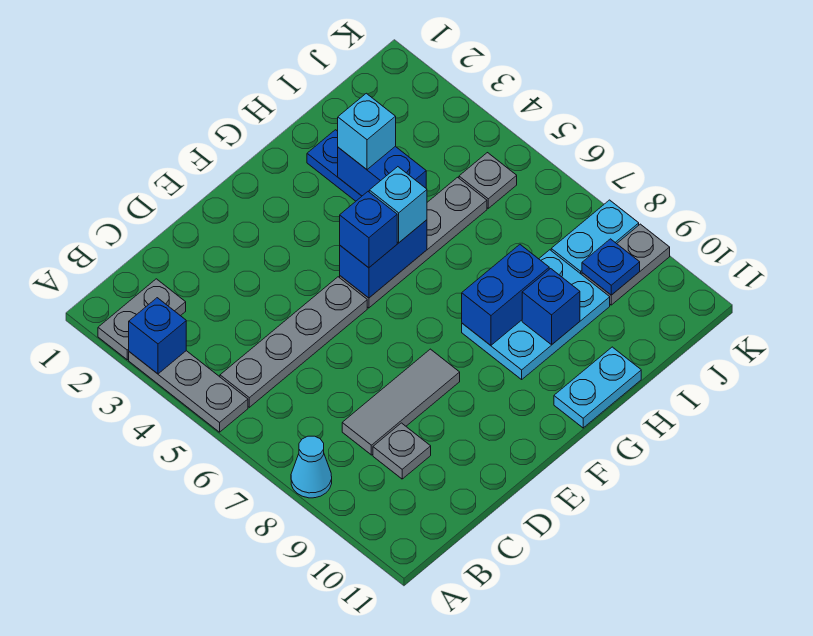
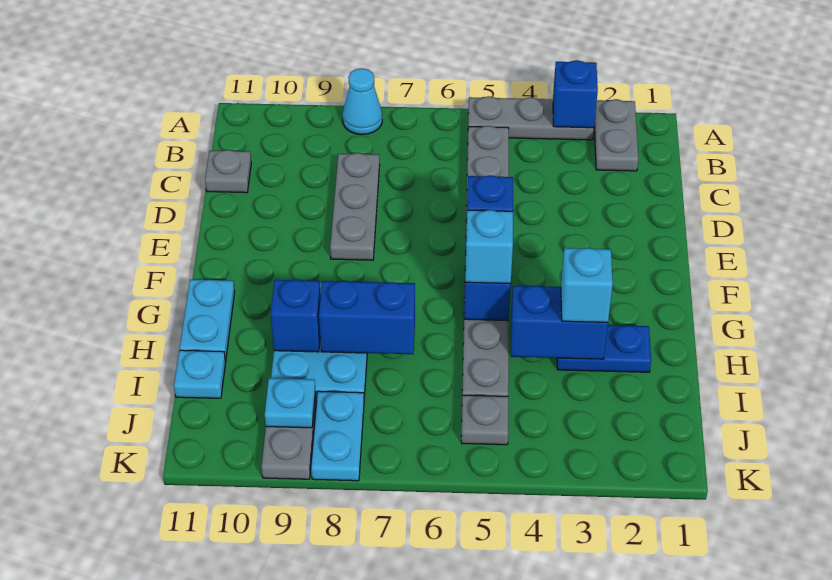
grey tile C8:E8 level 1 -> grey plate C8:E8 level 1
grey plate C9 level 1 -> grey plate C11 level 1
blue brick G8:H8 level 2 -> blue brick H7:H8 level 2
none -> cyan plate I11 level 1
blue plate J9 level 2 -> cyan plate J9 level 2

